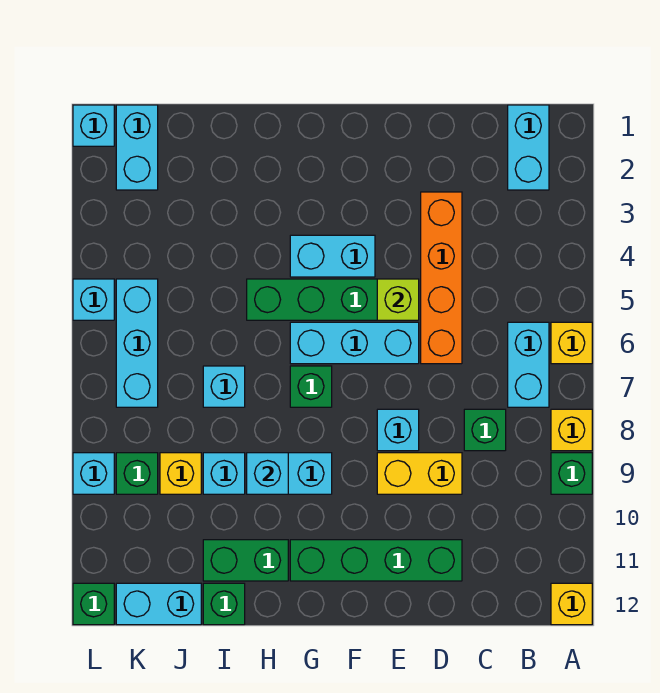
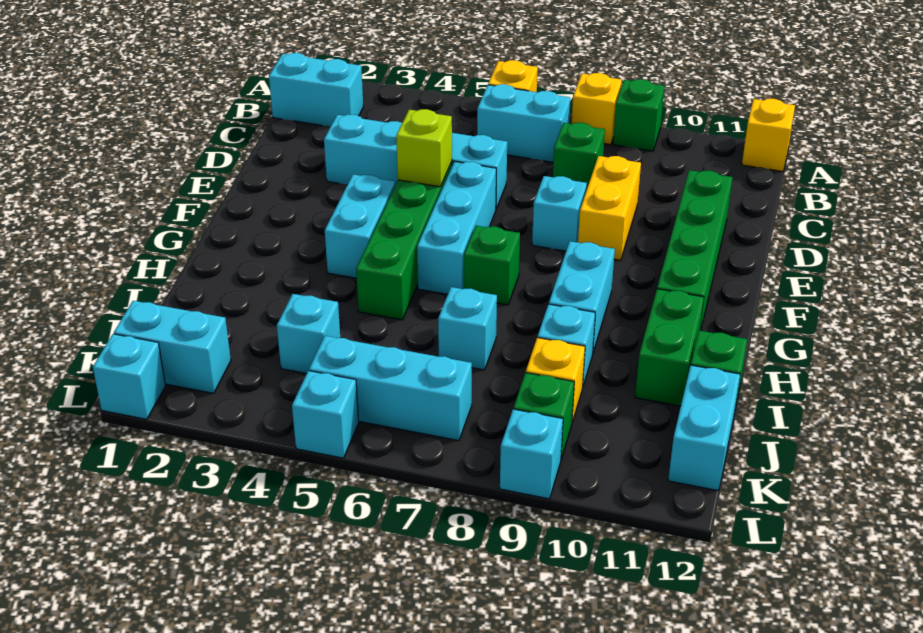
orange brick D3:D6 level 1 -> cyan brick D3:D6 level 1
cyan brick H9 level 2 -> cyan brick J4 level 1
green brick L12 level 1 -> none

